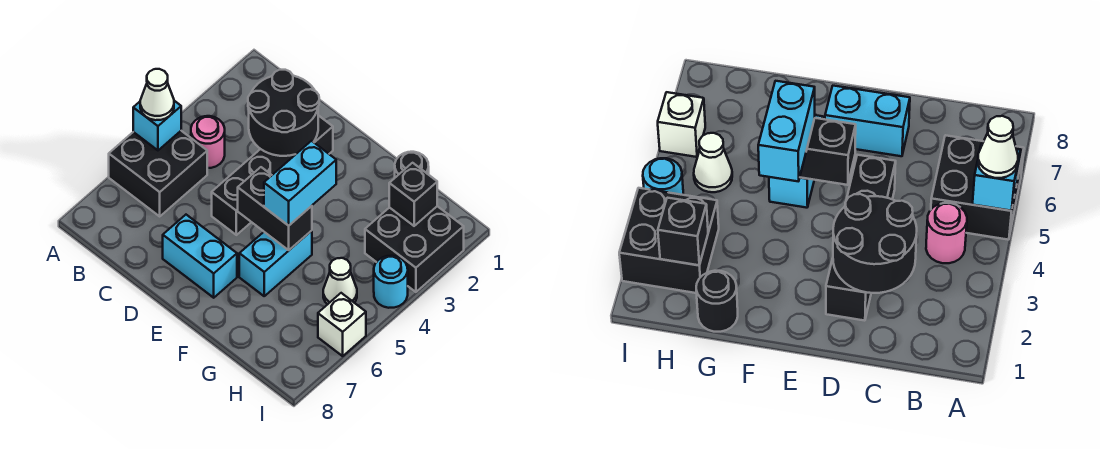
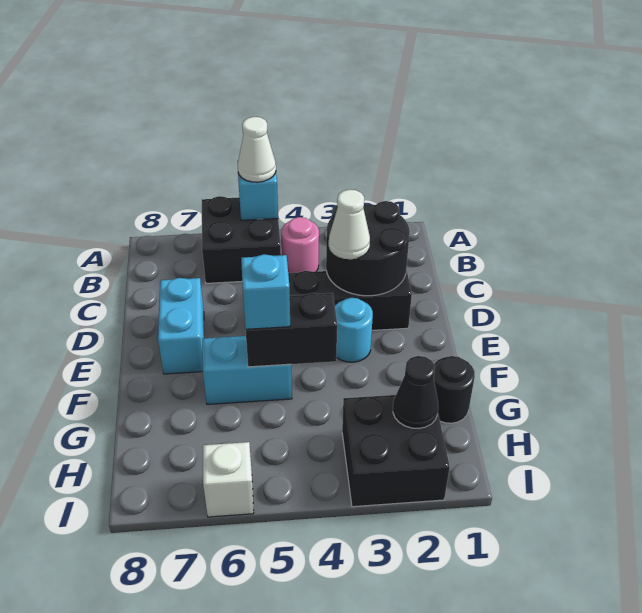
black brick E5:F5 level 2 -> black brick F4:F5 level 2
cyan brick F4:F5 level 3 -> cyan brick F5 level 3
black brick H2 level 2 -> black cone H2 level 2
white cone H5 level 1 -> white cone D3 level 3
cyan round brick I4 level 1 -> cyan round brick E3 level 1

